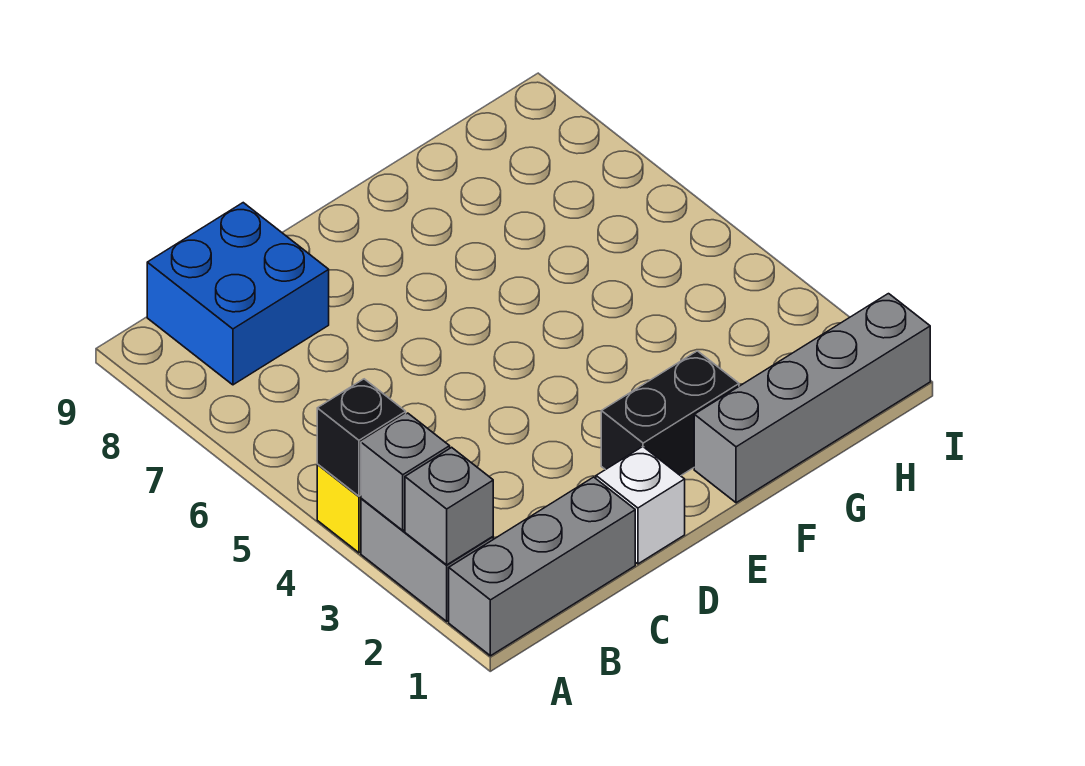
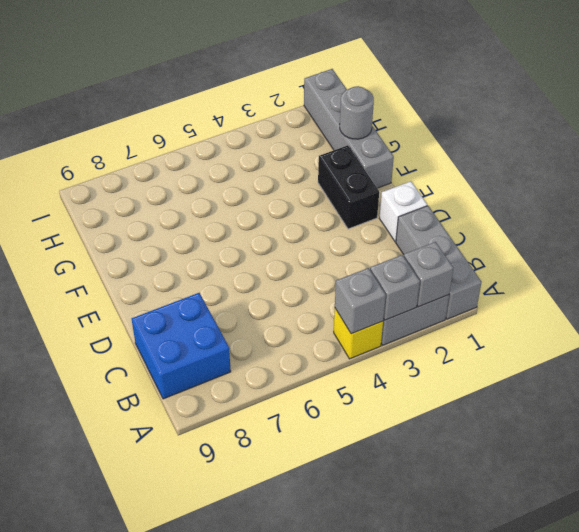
black brick A4 level 2 -> grey brick A4 level 2
none -> grey round brick G1 level 2

